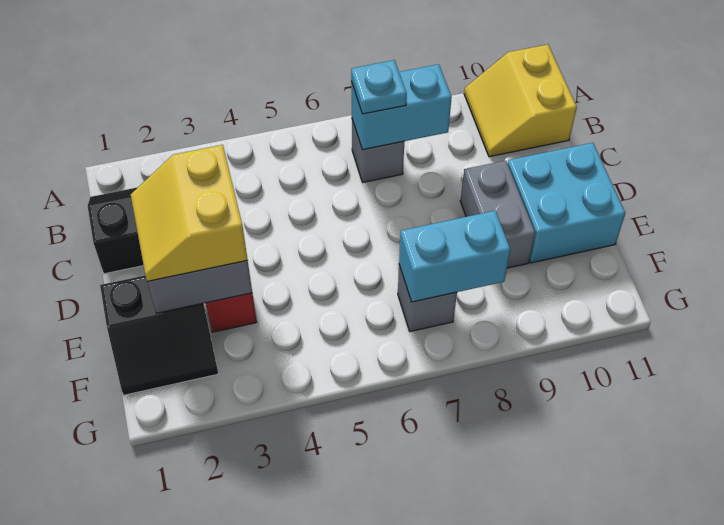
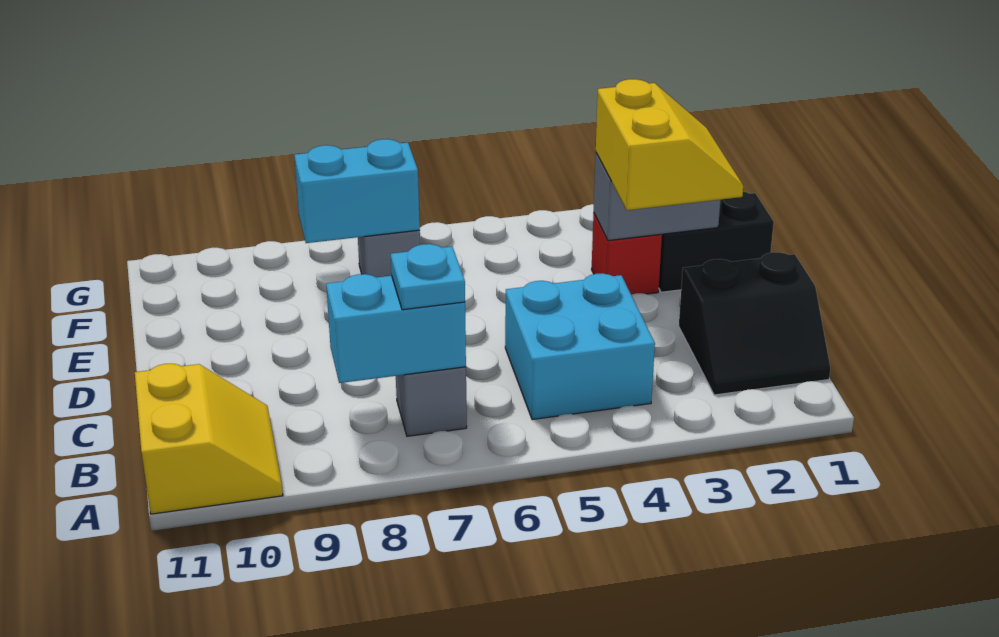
grey brick D9:E9 level 1 -> none
cyan brick D10:E11 level 1 -> cyan brick B4:C5 level 1

